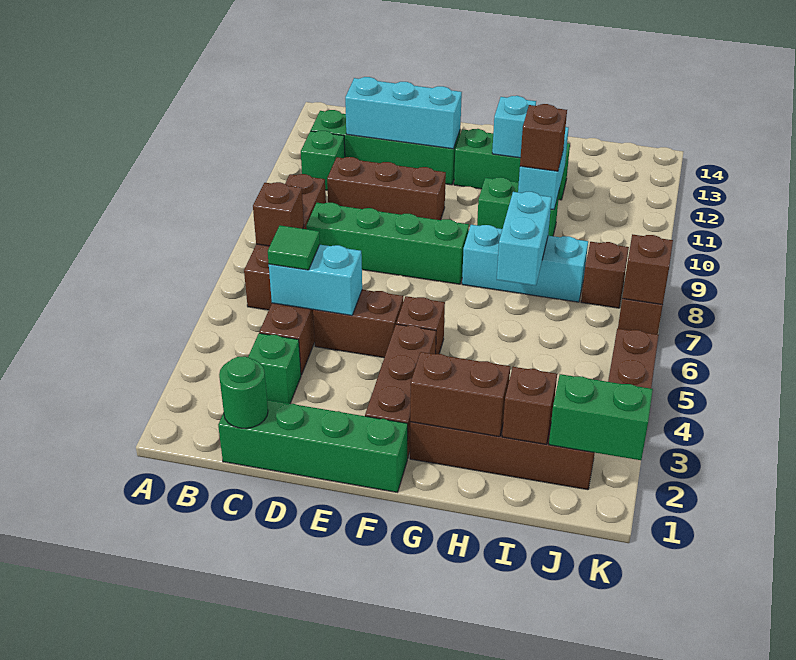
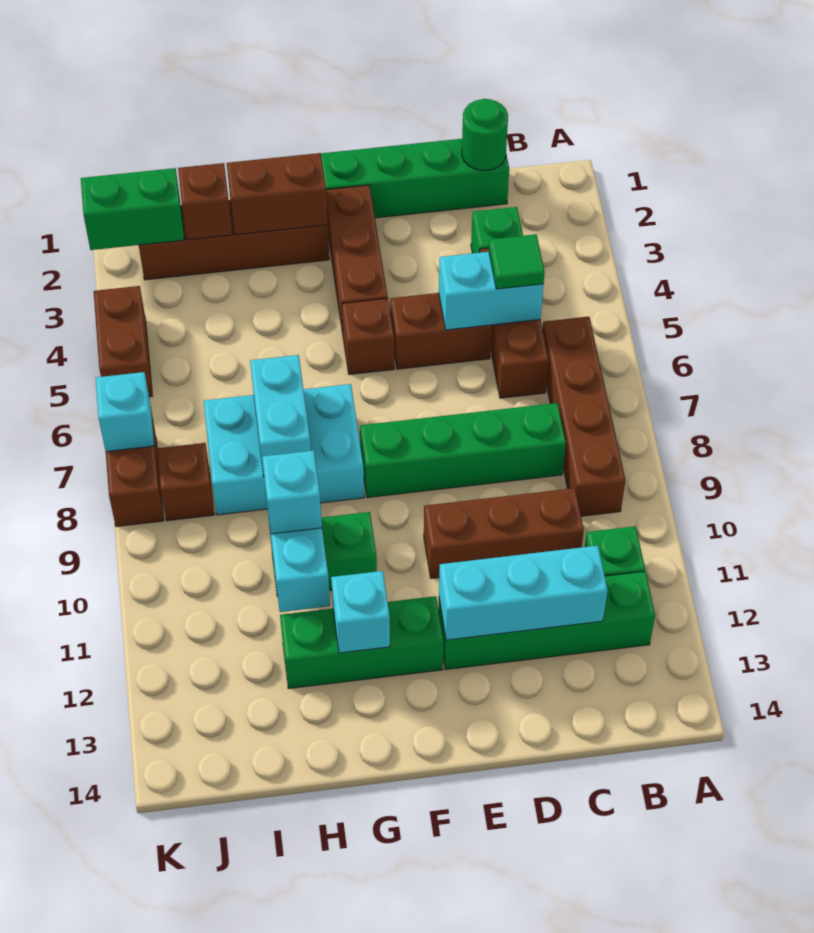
brown brick B7 level 2 -> none
cyan brick G8:I8 level 1 -> cyan brick G7:I8 level 1
brown brick H10 level 3 -> cyan brick H10 level 3
brown brick K7 level 2 -> cyan brick K7 level 2

